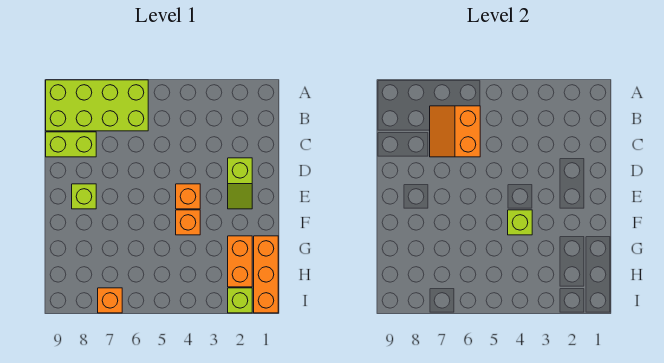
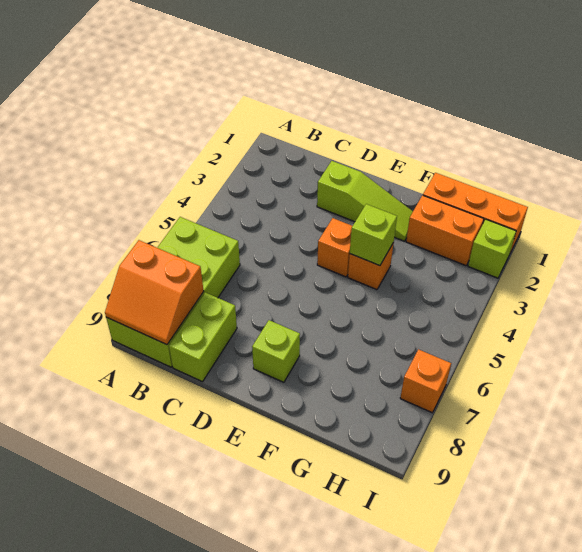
orange slope B6:C7 level 2 top 6 -> orange slope A8:B9 level 2 top 8
lime slope D2:E2 level 1 top D -> lime slope D2:F2 level 1 top D

